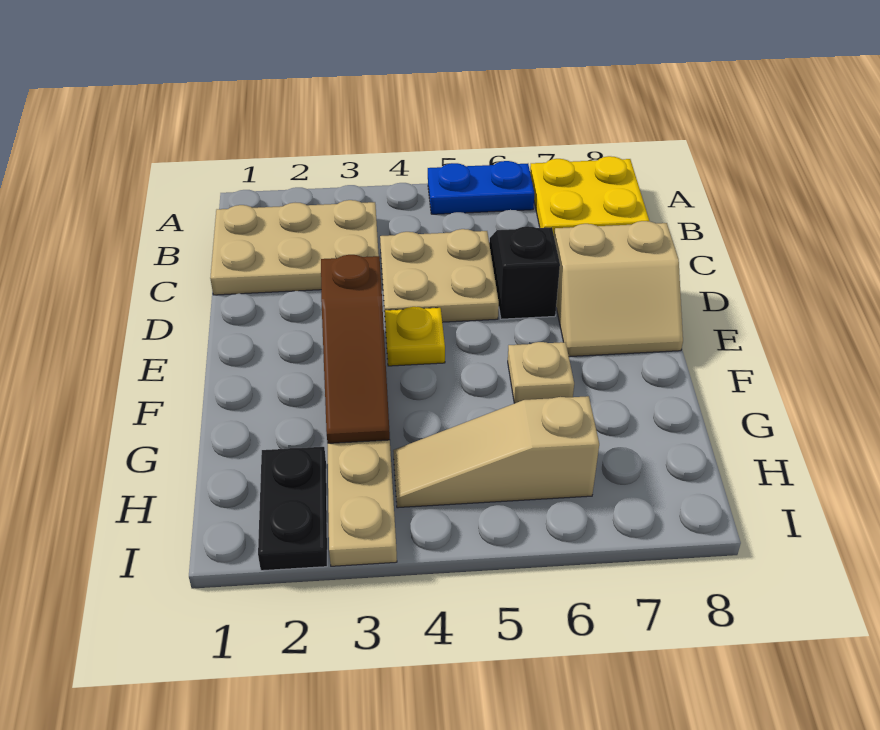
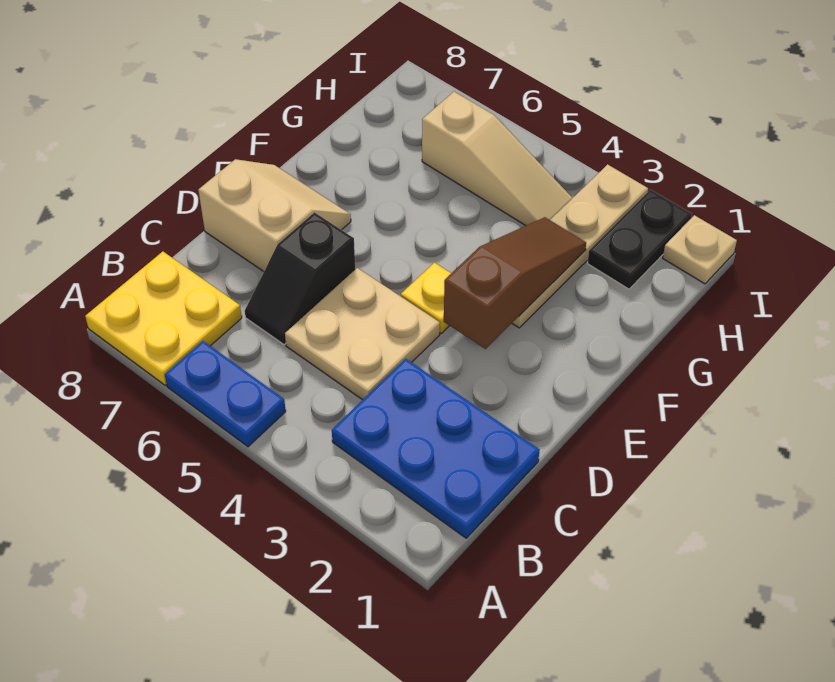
tan plate B1:C3 level 1 -> blue plate B1:C3 level 1
tan plate F6 level 1 -> tan plate I1 level 1

